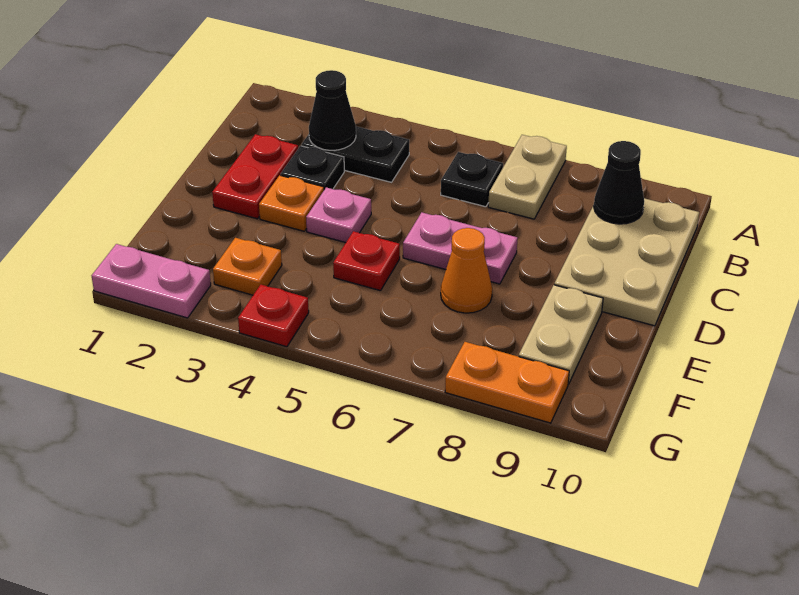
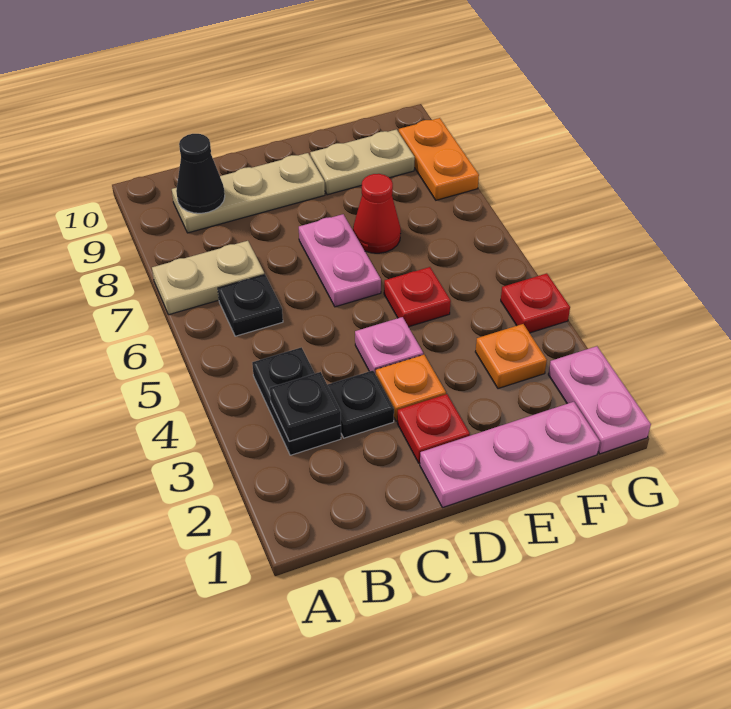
black cone B3 level 2 -> black plate B3 level 2
tan plate B9:D10 level 1 -> tan plate B9:D9 level 1
red plate C2:D2 level 1 -> red plate D2 level 1
none -> pink plate D1:F1 level 1
orange cone E7 level 1 -> red cone E7 level 1

